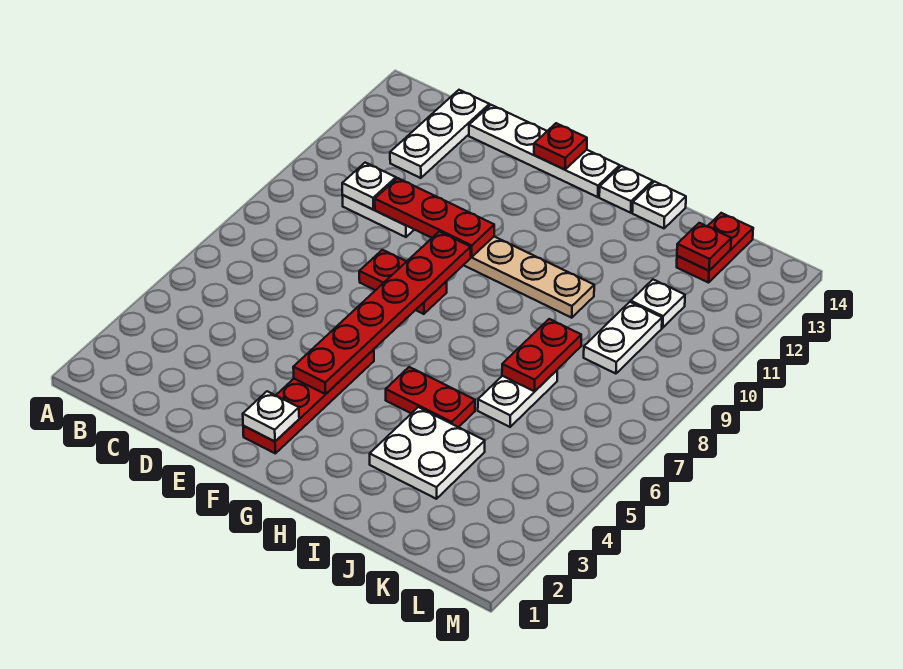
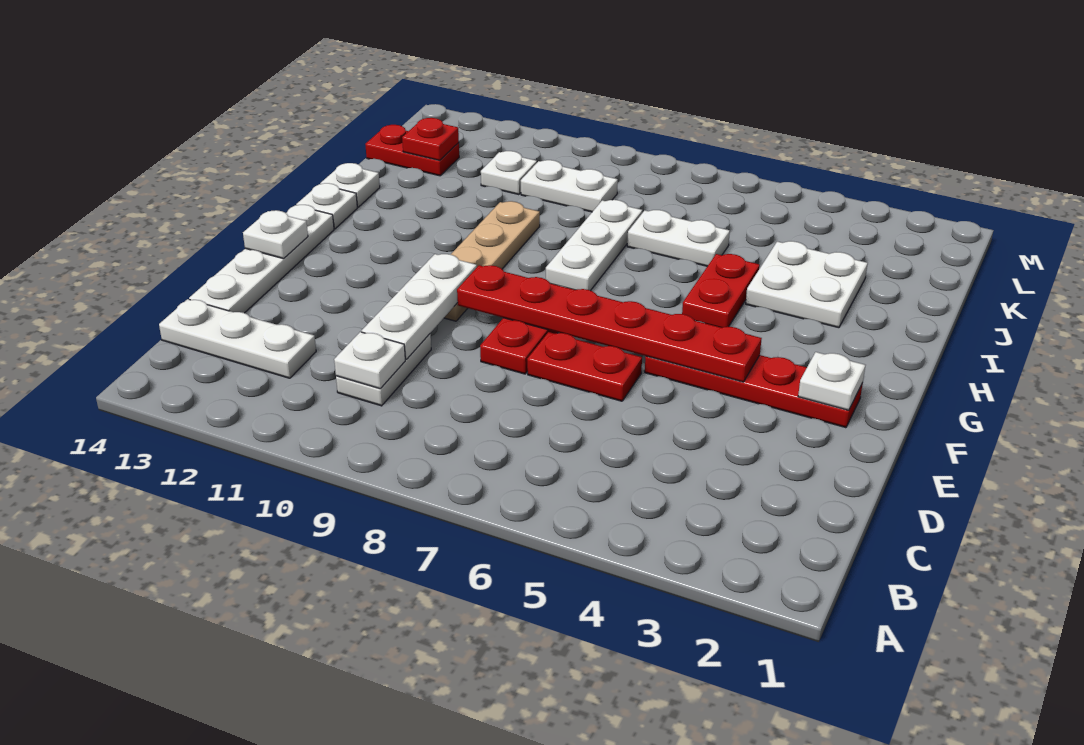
red plate D10:F10 level 2 -> white plate D10:F10 level 2
red plate F14 level 2 -> white plate F14 level 2
none -> white plate H8:J8 level 1
red plate J7:J8 level 2 -> red plate E6:E7 level 1

